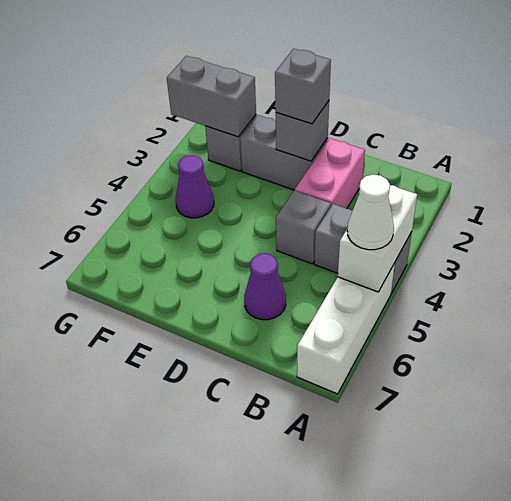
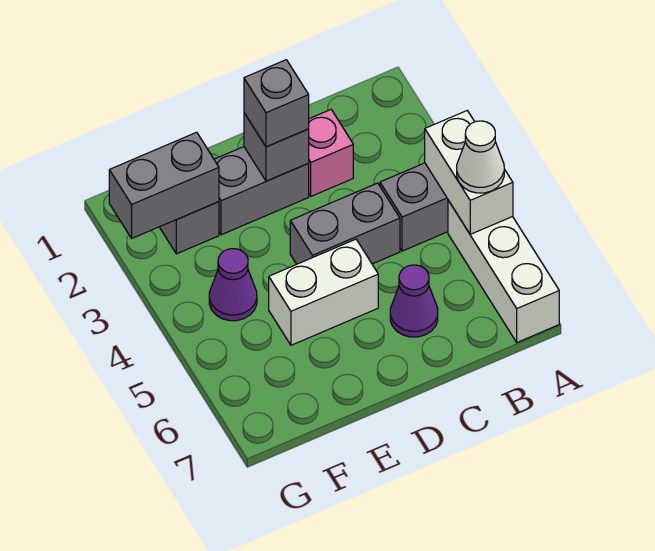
pink brick C2:C3 level 1 -> pink brick C2 level 1
grey brick C4 level 1 -> grey brick C4:D4 level 1
none -> white brick D5:E5 level 1

